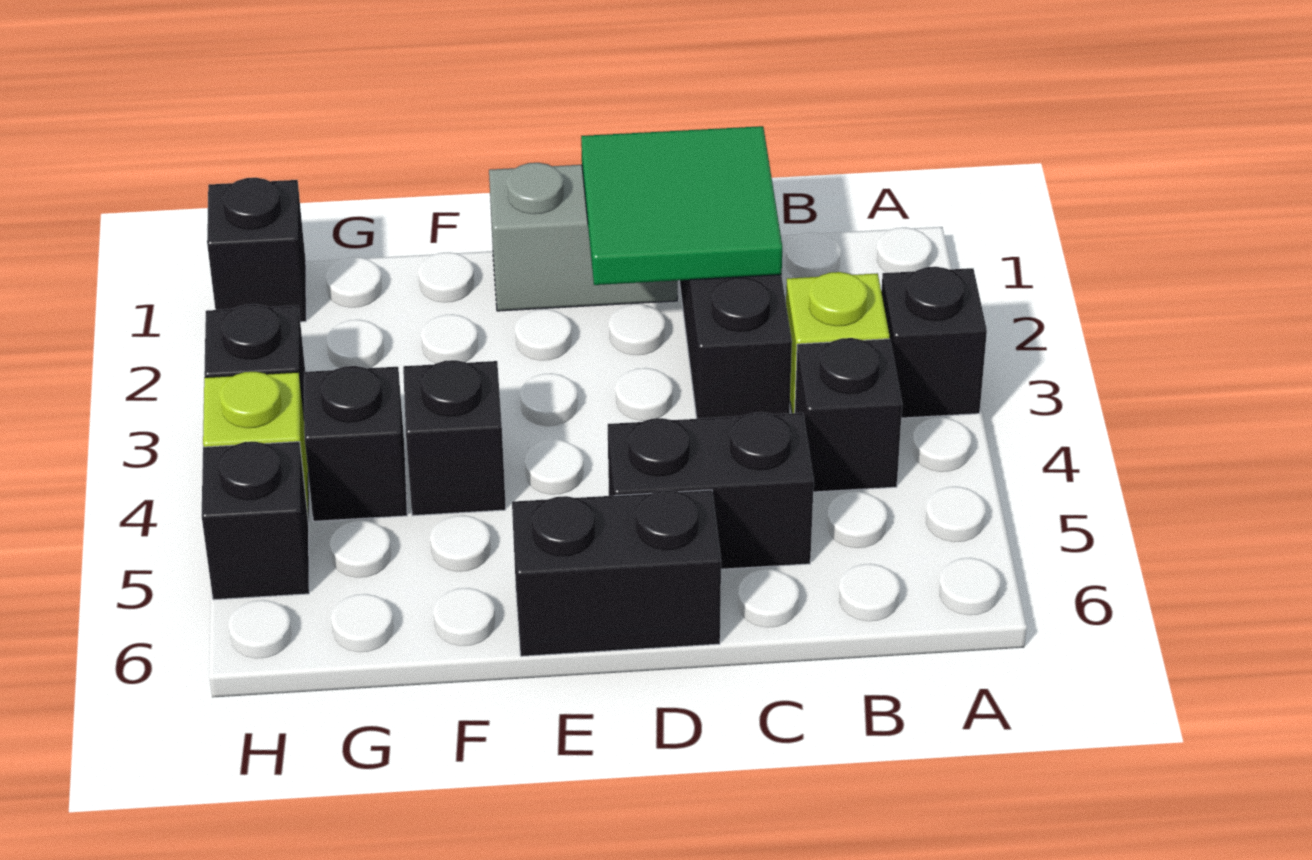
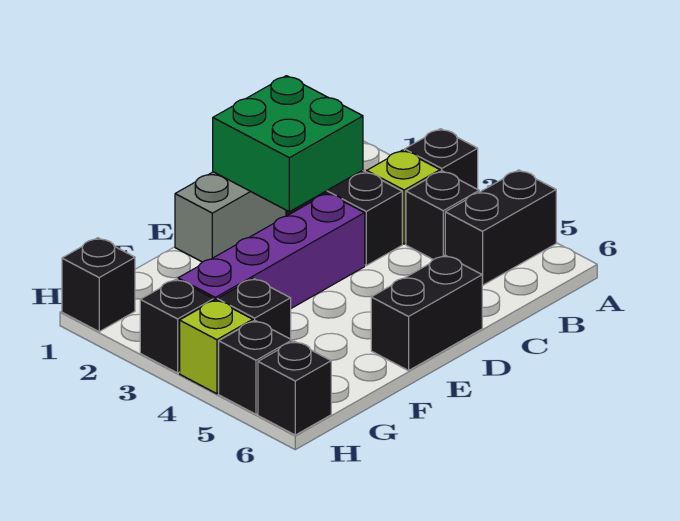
green tile C1:D2 level 2 -> green brick C1:D2 level 2
black brick C5:D5 level 1 -> black brick A5:B5 level 1
none -> purple brick D3:G3 level 1
black brick F4 level 1 -> black brick H6 level 1

